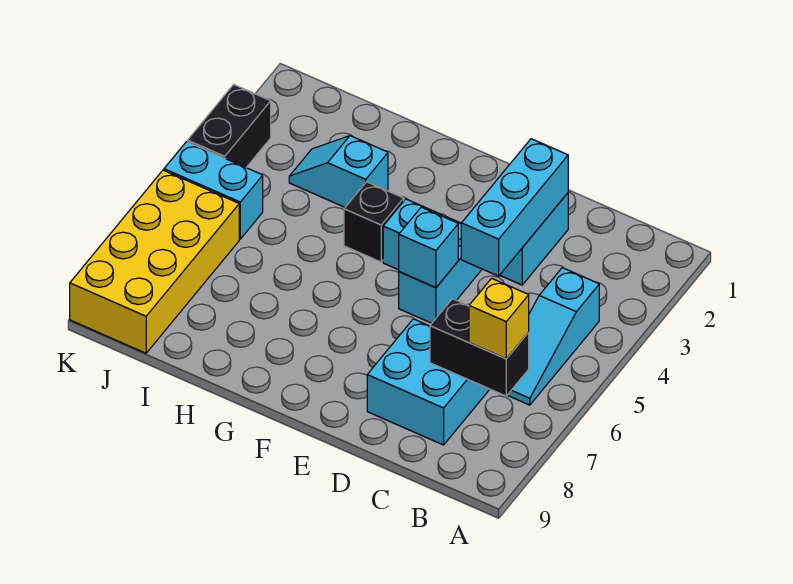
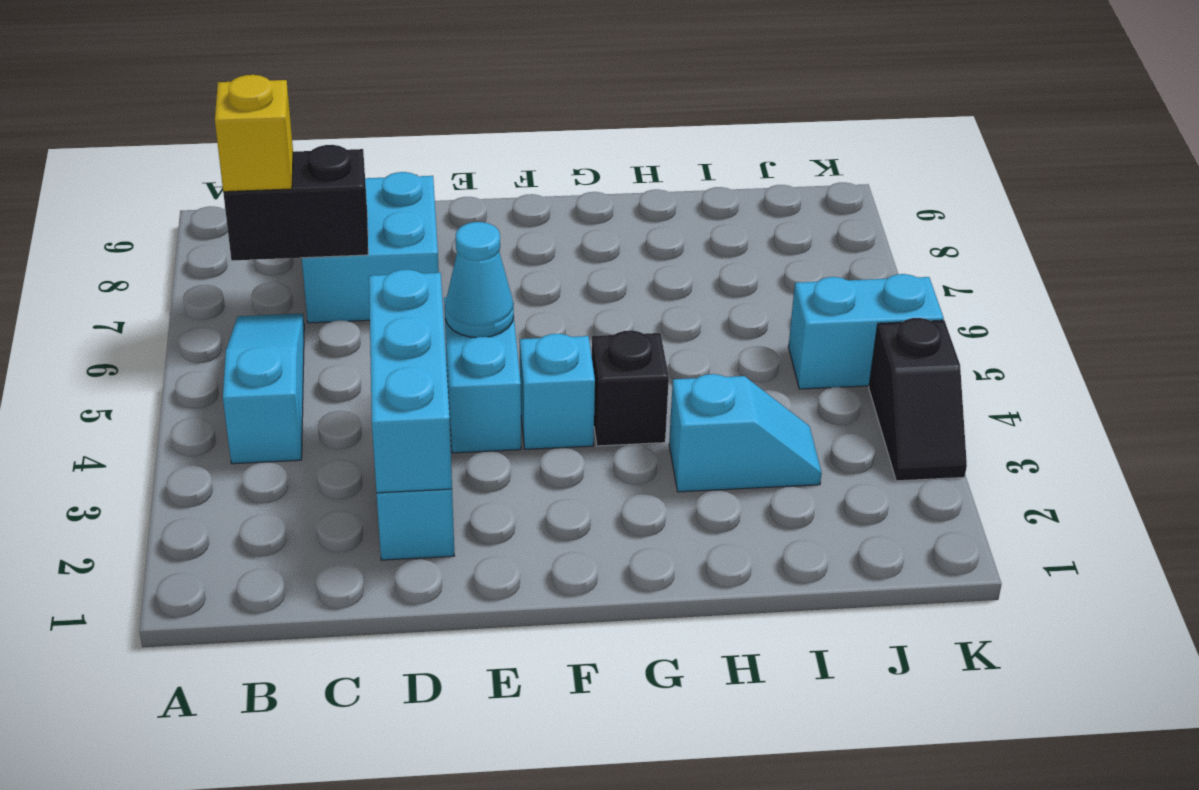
cyan brick E5 level 2 -> cyan cone E5 level 2
yellow brick J6:K9 level 1 -> none
black brick K3:K4 level 1 -> black slope K3:K4 level 1 top 4

